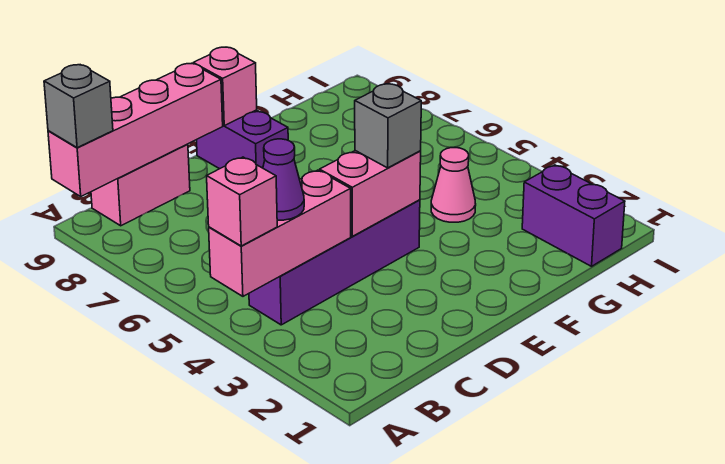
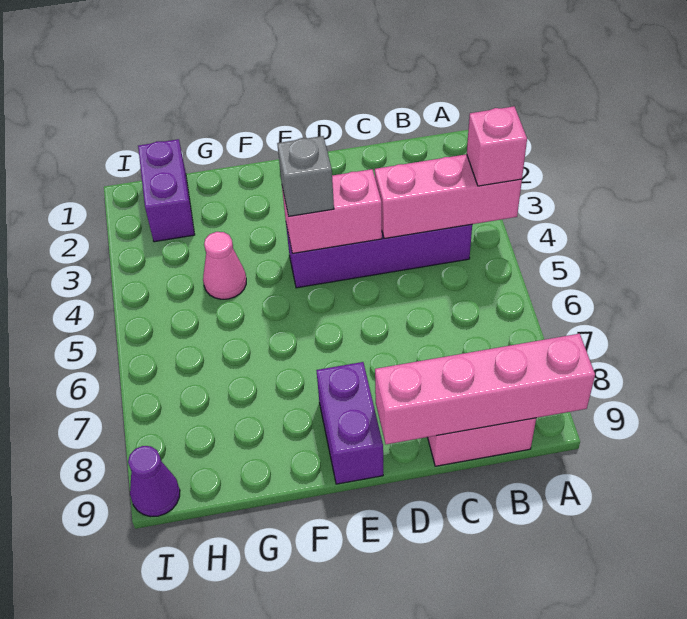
grey brick A9 level 3 -> none
purple cone B4 level 3 -> purple cone I9 level 1
pink brick E9 level 2 -> none

